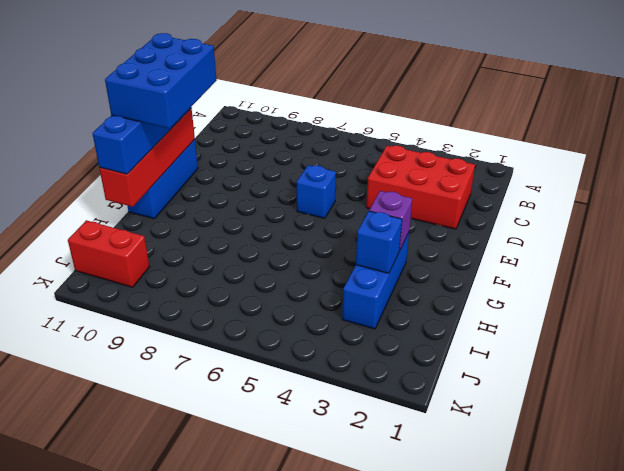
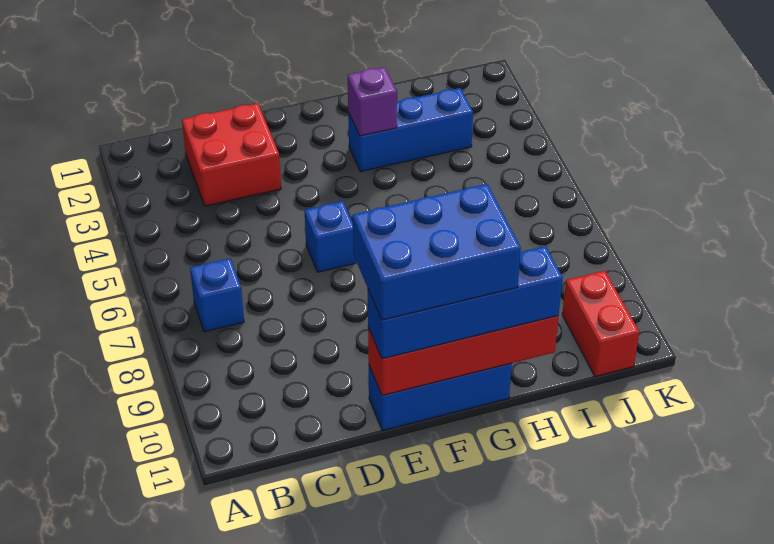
red brick C2:D4 level 1 -> red brick C2:D3 level 1
blue brick H3 level 2 -> blue brick B7 level 1

